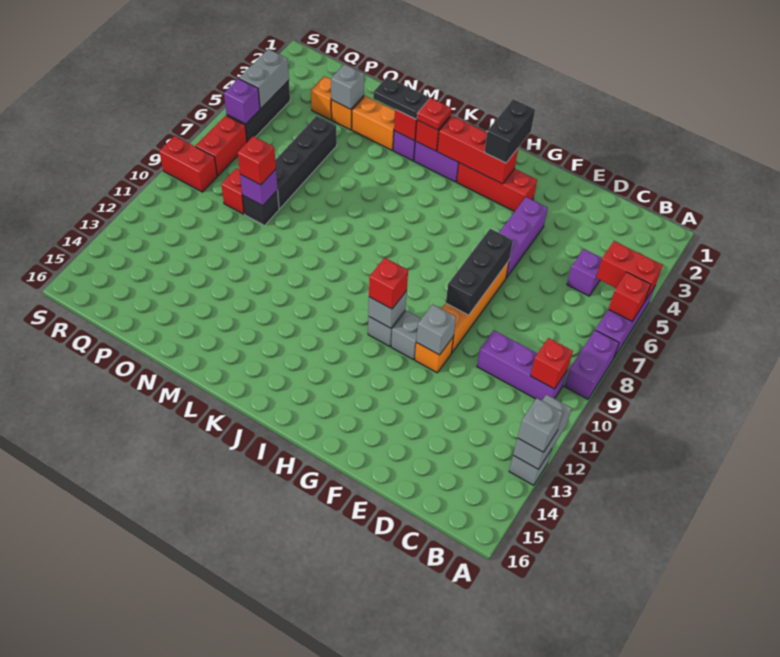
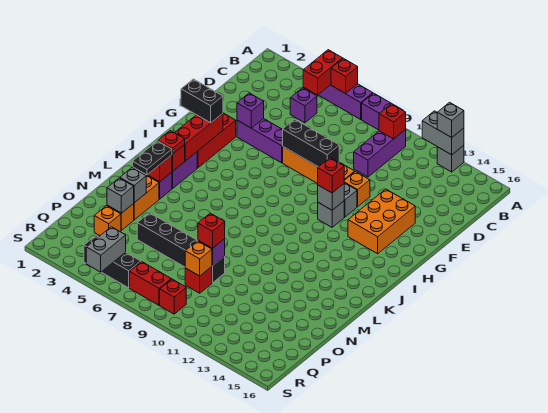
grey brick F11 level 2 -> grey brick N3 level 2
none -> orange brick F13:H14 level 1
none -> orange brick P9 level 2
grey brick R4:R5 level 2 -> grey brick R5:S5 level 2
purple brick R6 level 2 -> purple brick F4 level 2
red brick R9:S9 level 1 -> red brick R9 level 1

